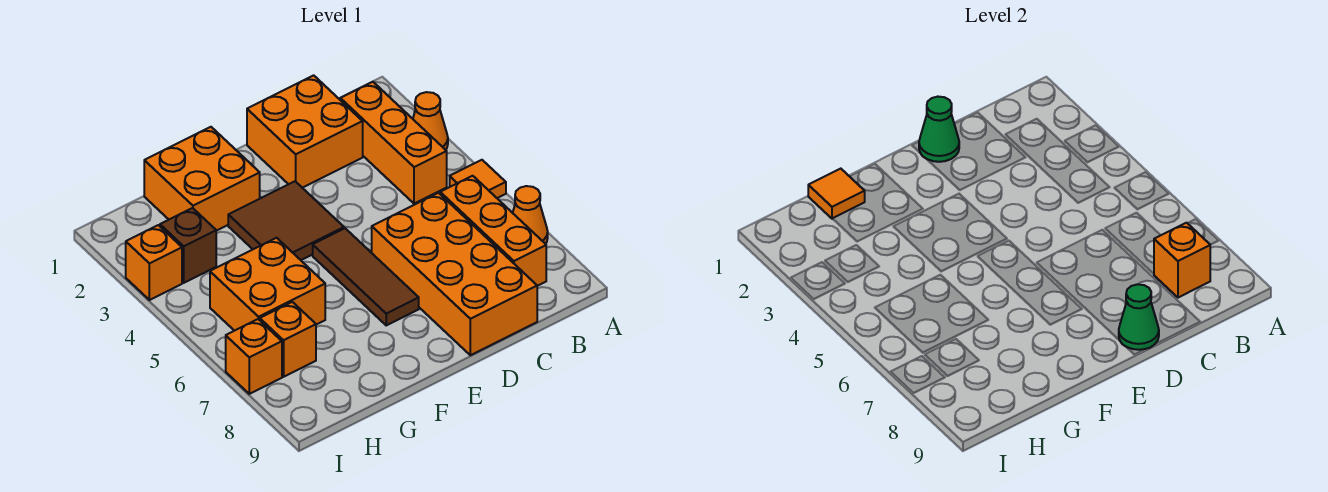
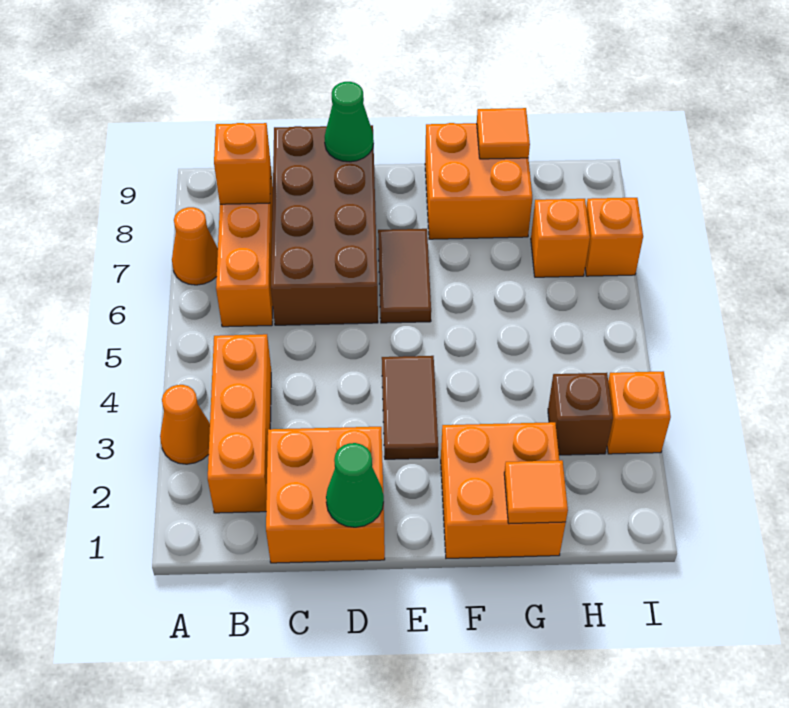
orange tile A5 level 1 -> orange tile G9 level 2
orange brick C6:D9 level 1 -> brown brick C6:D9 level 1
brown tile E3:F4 level 1 -> brown tile E3:E4 level 1
brown tile E5:E7 level 1 -> brown tile E6:E7 level 1
orange brick G5:H6 level 1 -> orange brick F8:G9 level 1

